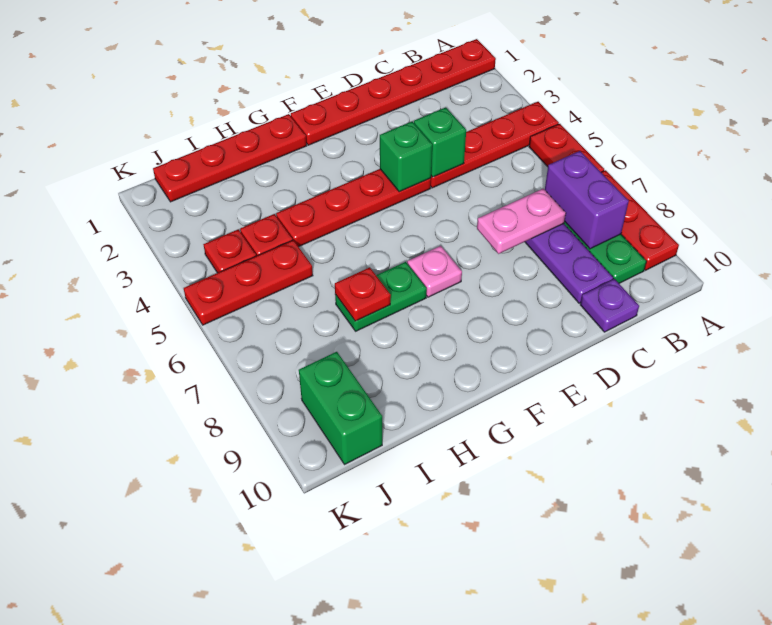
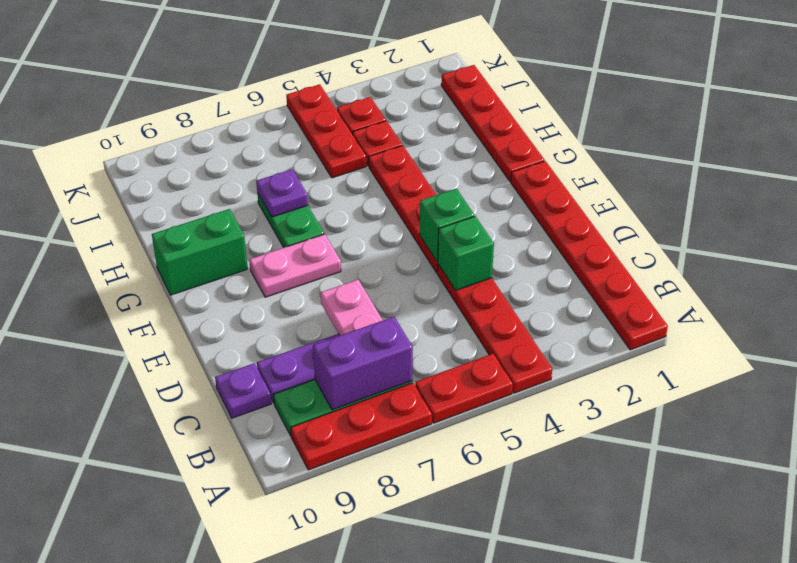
pink plate F7 level 1 -> pink plate F7:F8 level 1
red plate H7 level 2 -> purple plate H7 level 2
green brick J9:J10 level 1 -> green brick G9:G10 level 1

